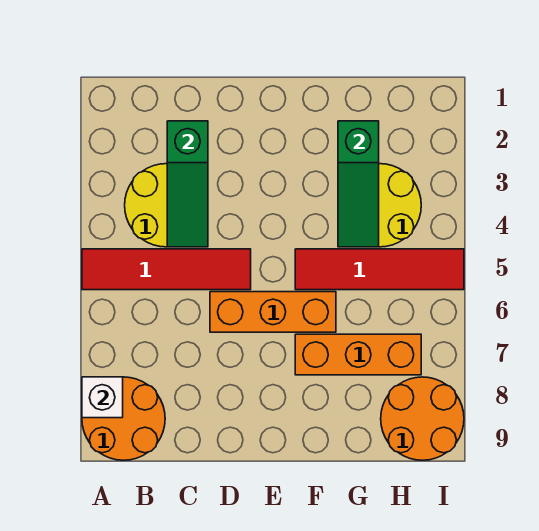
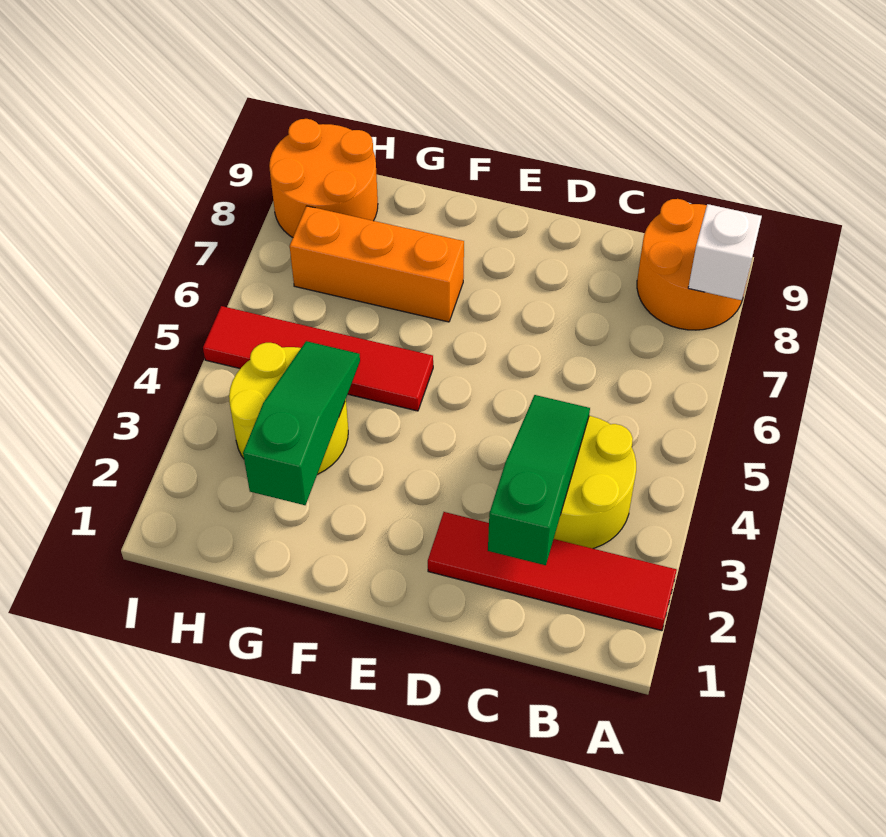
red tile A5:D5 level 1 -> red tile A2:D2 level 1
orange brick D6:F6 level 1 -> none

